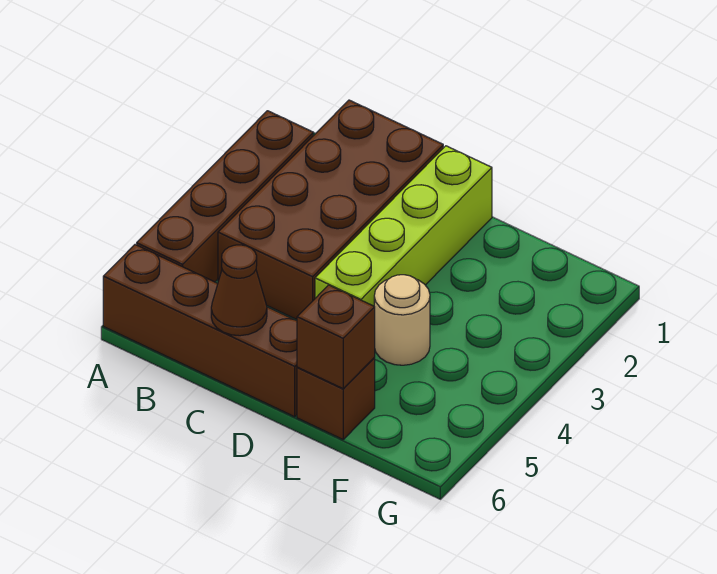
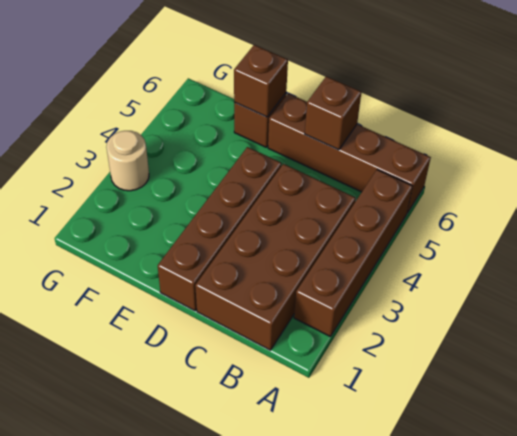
brown cone C6 level 2 -> brown brick C6 level 2
lime brick D1:D4 level 1 -> brown brick D1:D4 level 1
tan round brick E4 level 1 -> tan round brick G3 level 1

